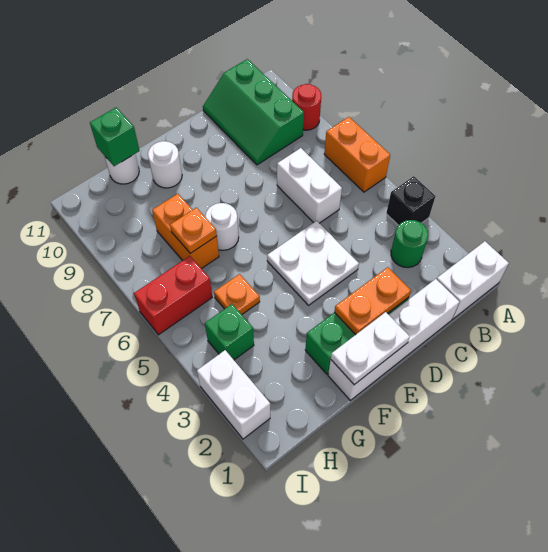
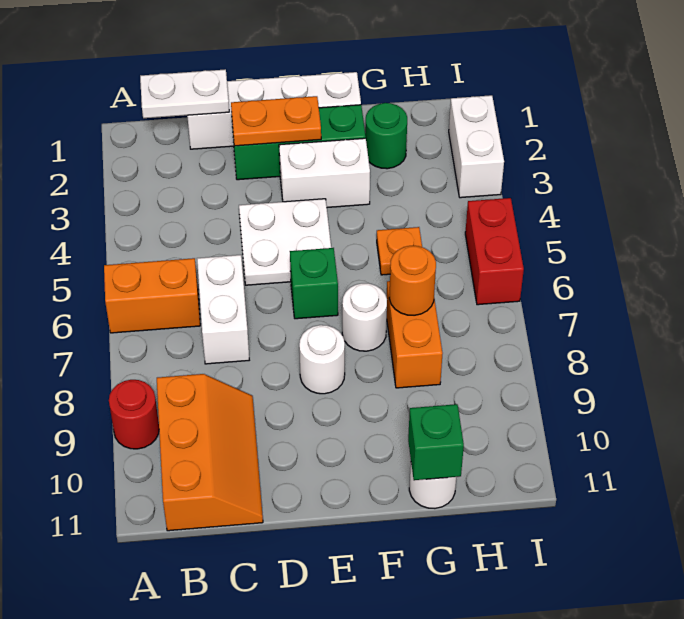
white brick A1:B1 level 1 -> white brick E3:F3 level 1
black brick A4 level 1 -> none
orange brick A6:A7 level 1 -> orange brick A6:B6 level 1
green round brick B3 level 1 -> green round brick G2 level 1
green slope B9:C11 level 1 top B -> orange slope B9:C11 level 1 top B
white plate E1:F1 level 2 -> white plate B1:C1 level 2
white round brick F10 level 1 -> white round brick E8 level 1
orange plate G7 level 2 -> orange round brick G7 level 2
green brick H4 level 1 -> green brick E6 level 1
red brick H6:I6 level 1 -> red brick I5:I6 level 1

